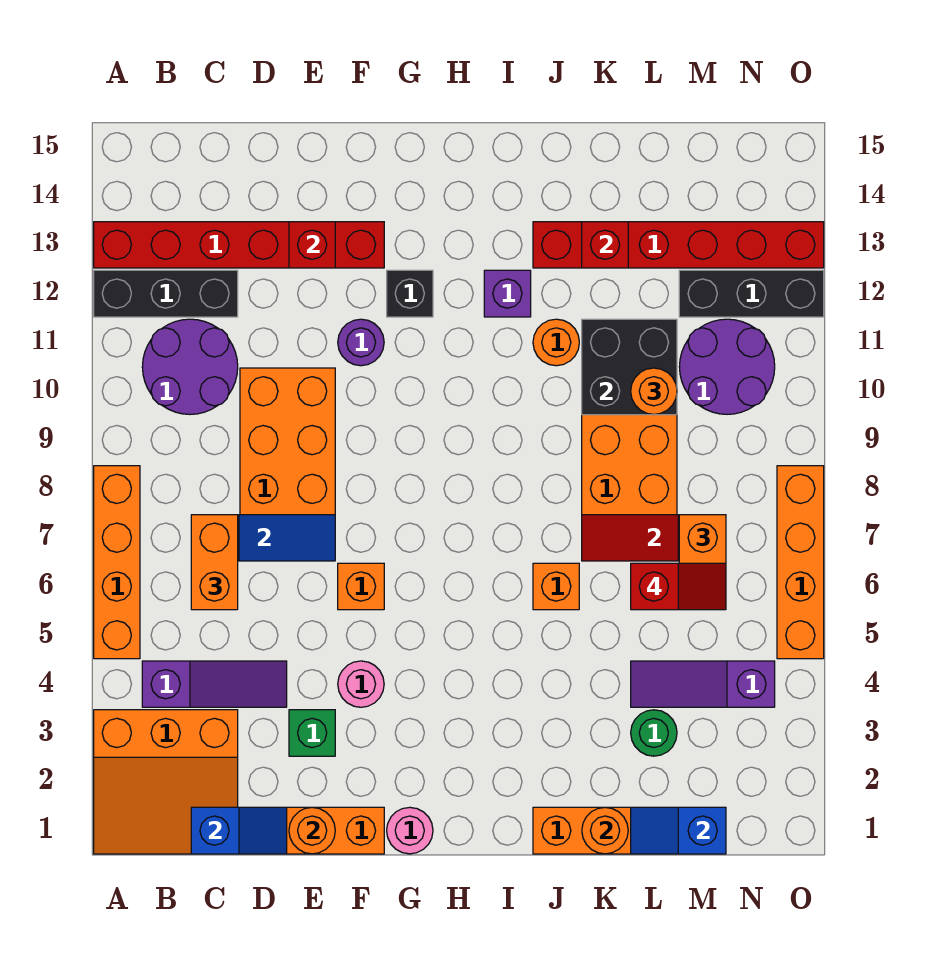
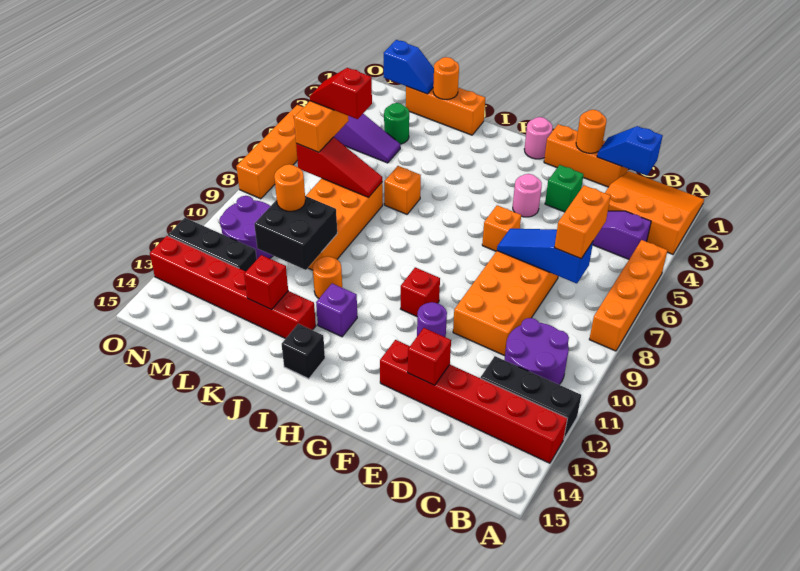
none -> red brick G10 level 1
black brick G12 level 1 -> black brick I14 level 1

